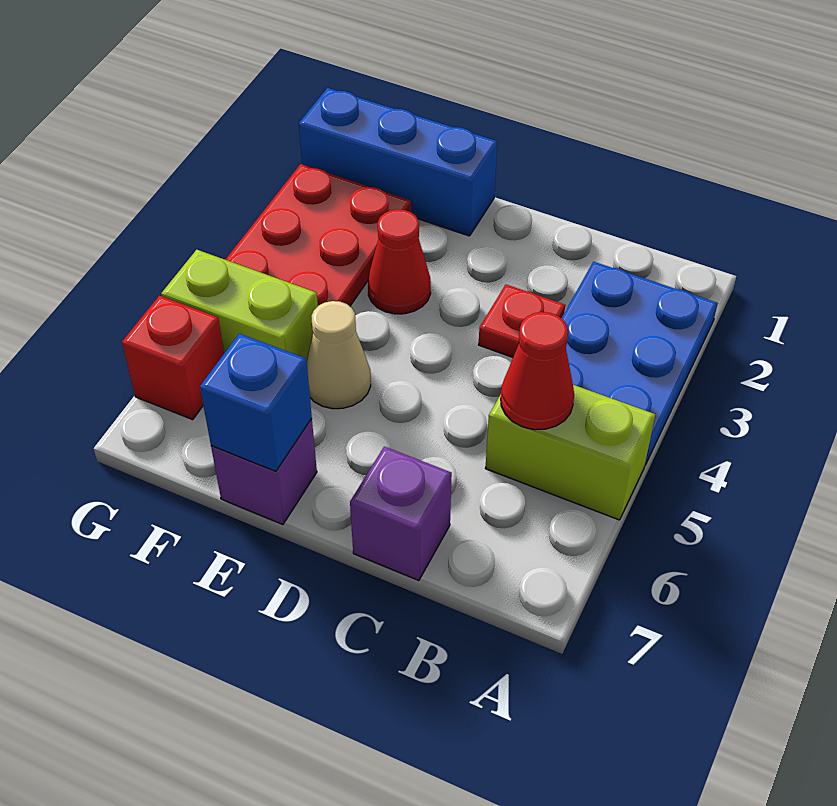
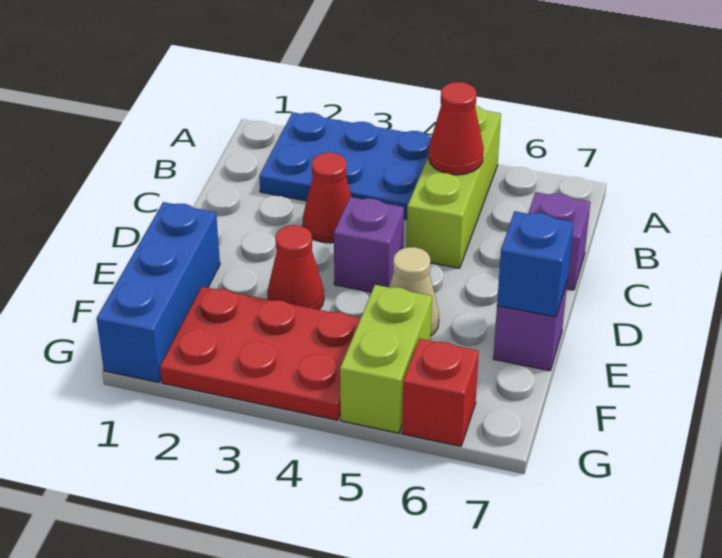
lime brick A5:B5 level 1 -> lime brick A5:C5 level 1
red plate C3 level 1 -> red cone C3 level 1
none -> purple brick D4 level 1

